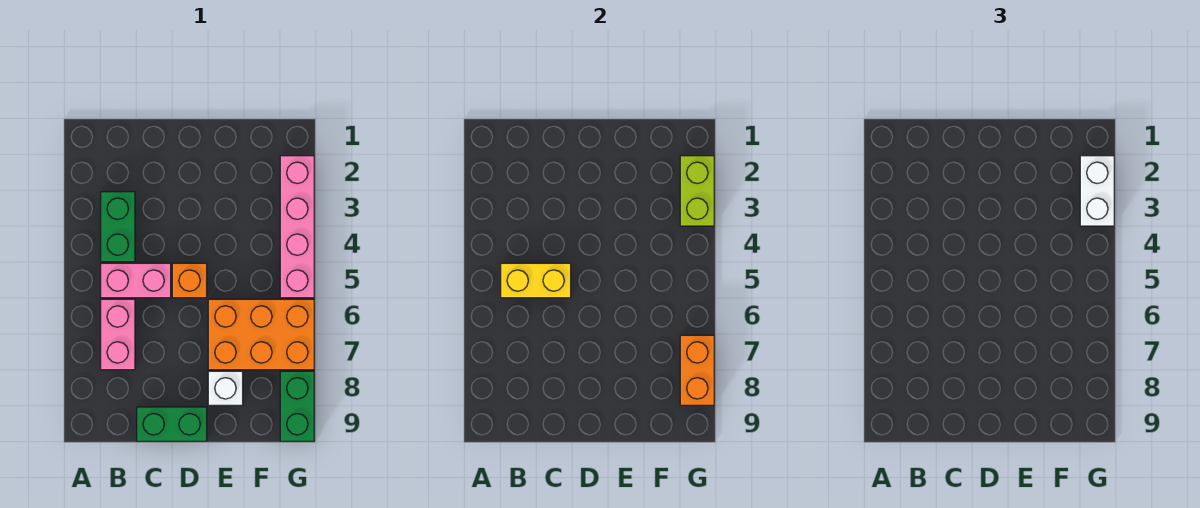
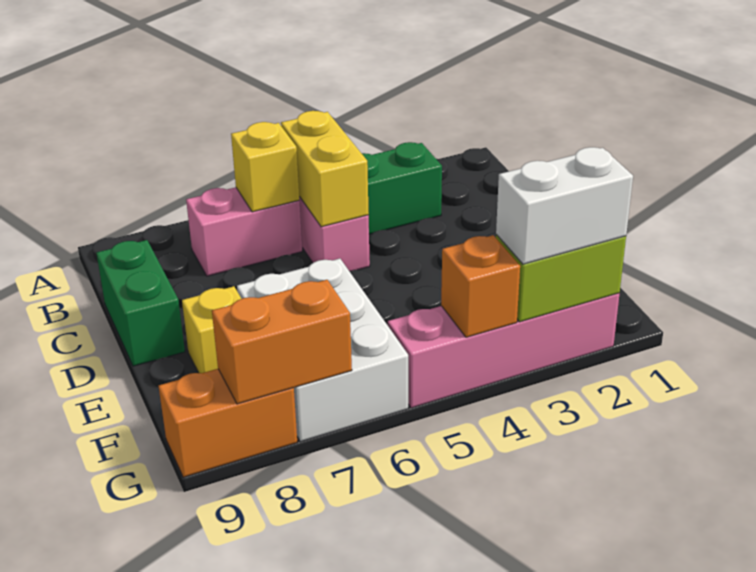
none -> yellow brick B6 level 2
orange brick D5 level 1 -> orange brick G4 level 2
orange brick E6:G7 level 1 -> white brick E6:G7 level 1
white brick E8 level 1 -> yellow brick E8 level 1
green brick G8:G9 level 1 -> orange brick G8:G9 level 1

